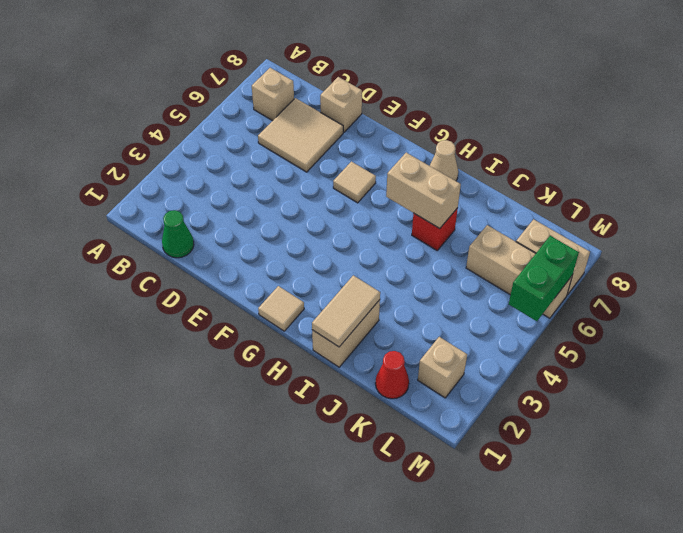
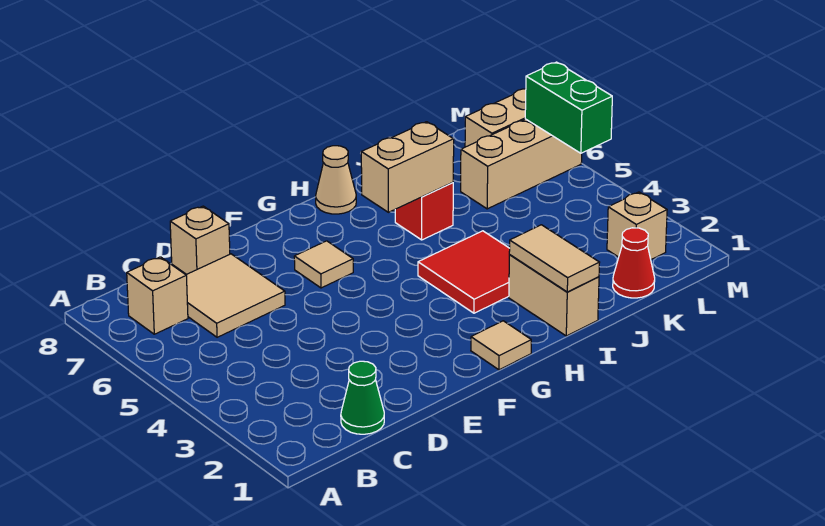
none -> red tile H3:I4 level 1

